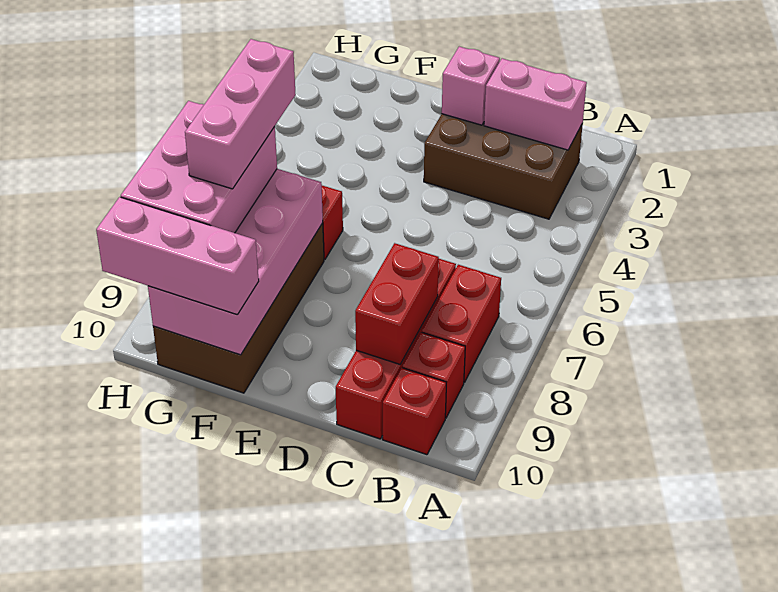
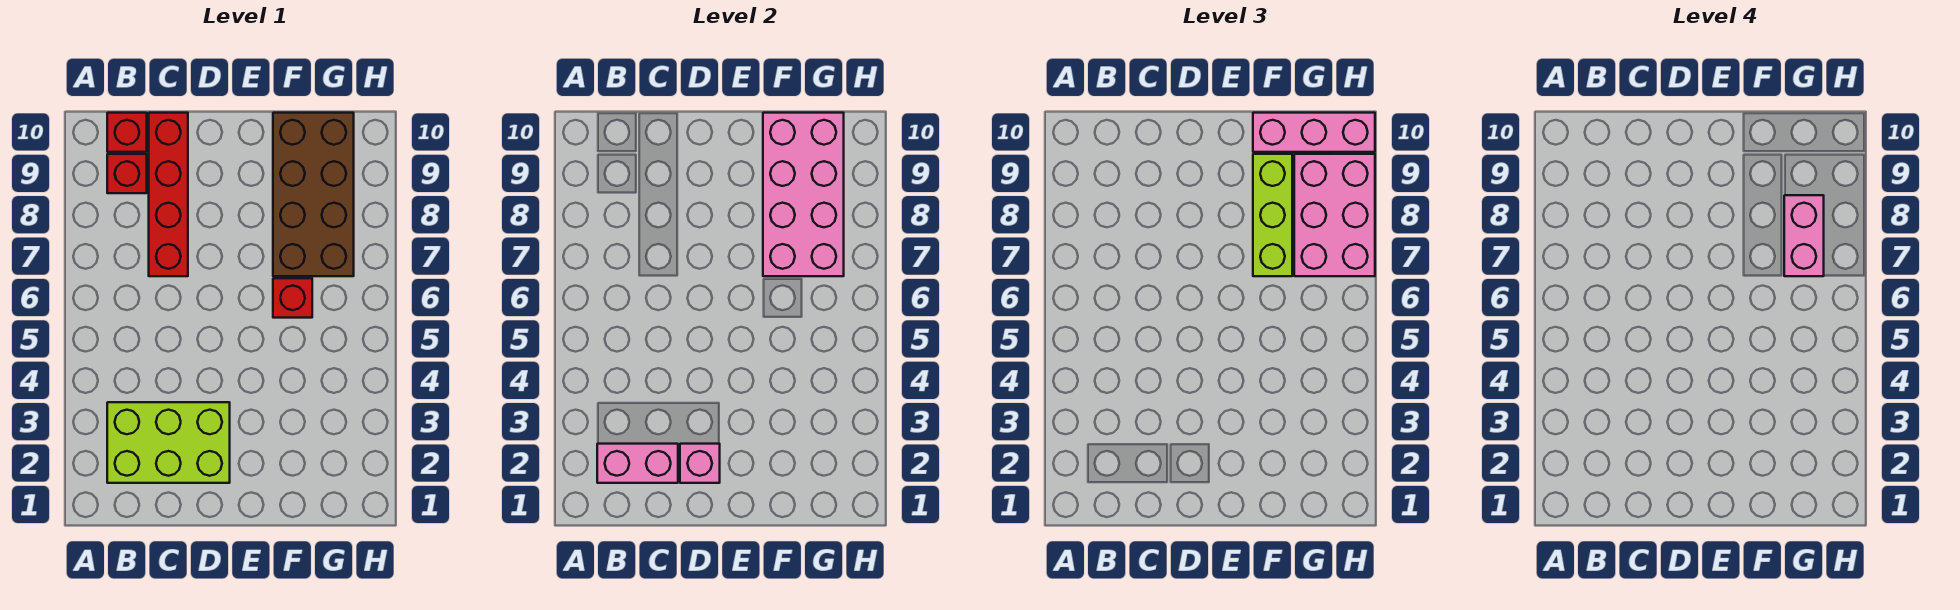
brown brick B2:D3 level 1 -> lime brick B2:D3 level 1
red brick B7:B8 level 1 -> none
red brick C8:C9 level 2 -> none
none -> lime brick F7:F9 level 3
pink brick G6:G8 level 4 -> pink brick G7:G8 level 4

